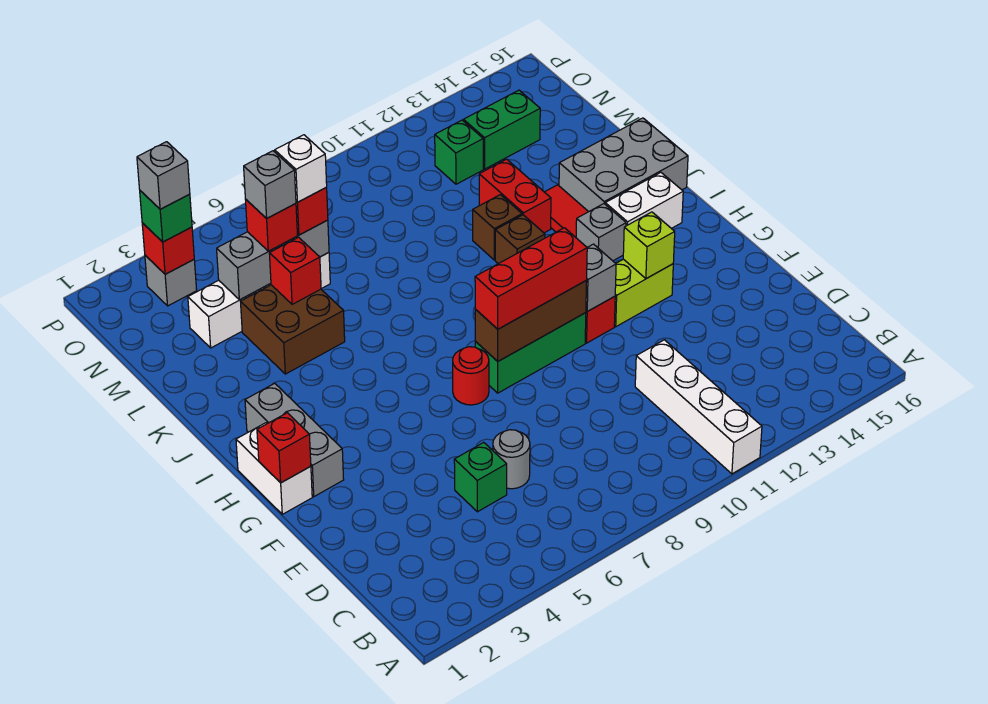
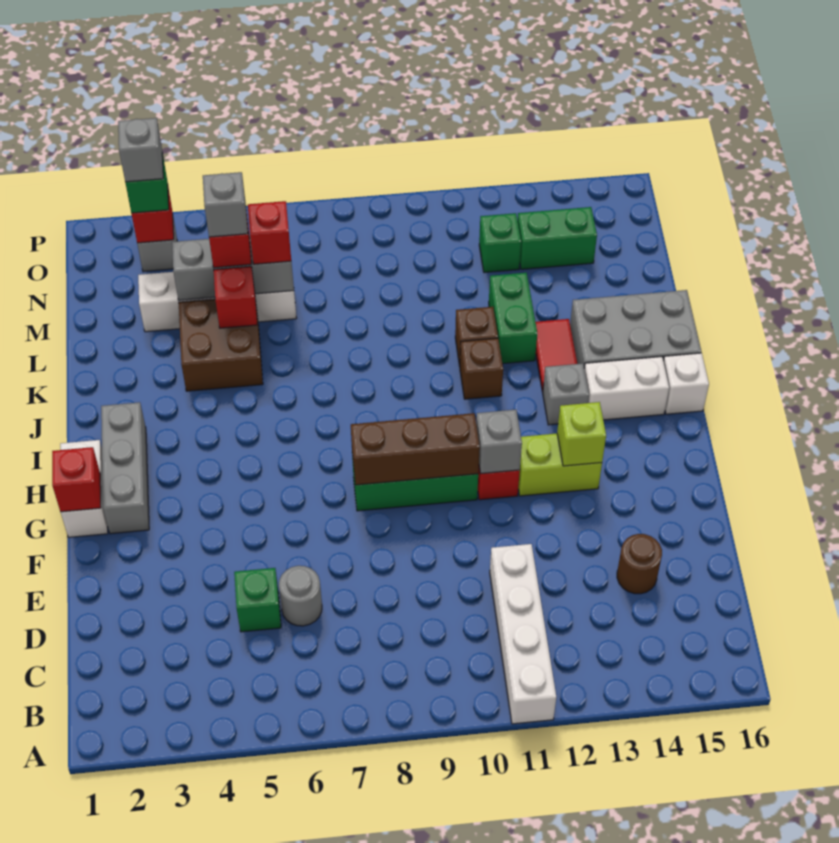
none -> brown round brick D14 level 1
red round brick G7 level 1 -> none
red brick G8:G10 level 3 -> none
red brick K12:L12 level 1 -> green brick K12:L12 level 1
white brick M6 level 4 -> white brick I16 level 1

